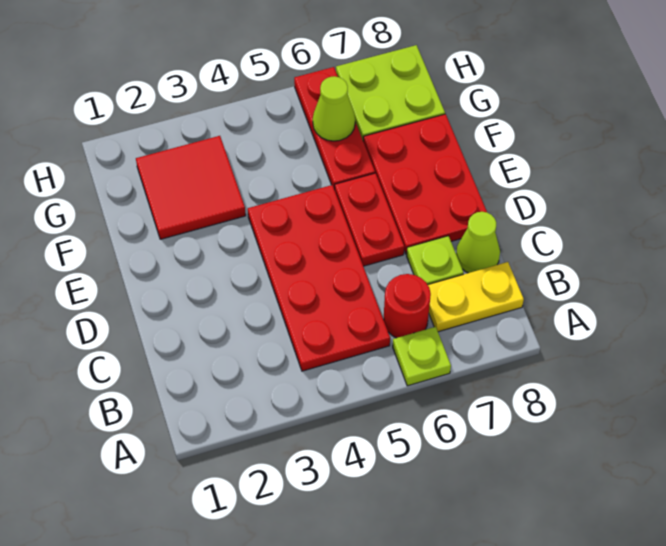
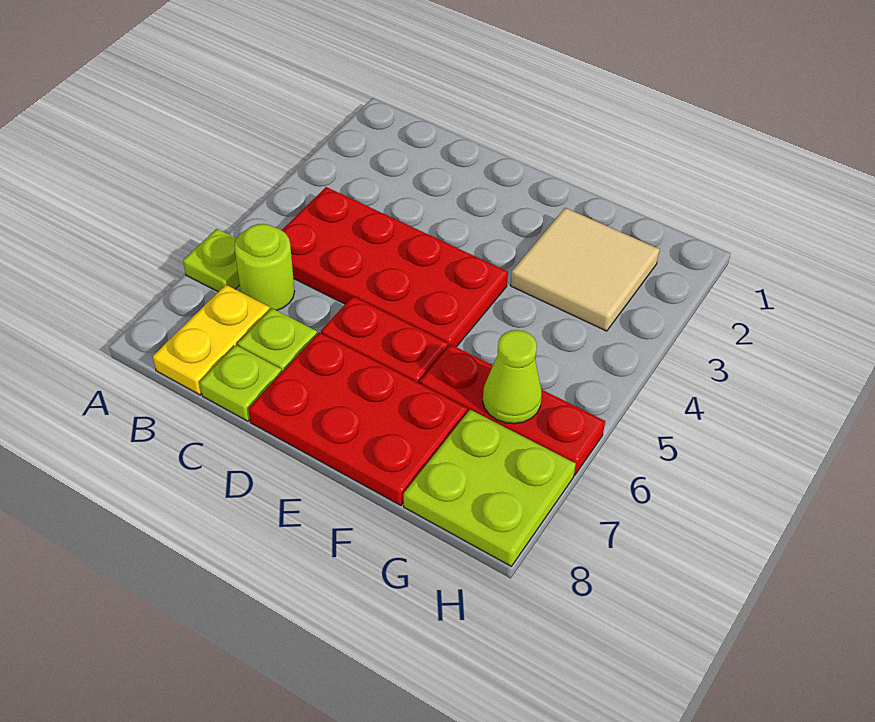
red round brick B6 level 1 -> lime round brick B6 level 1
lime cone C8 level 1 -> lime plate C8 level 1
red tile F2:G3 level 1 -> tan tile F2:G3 level 1

